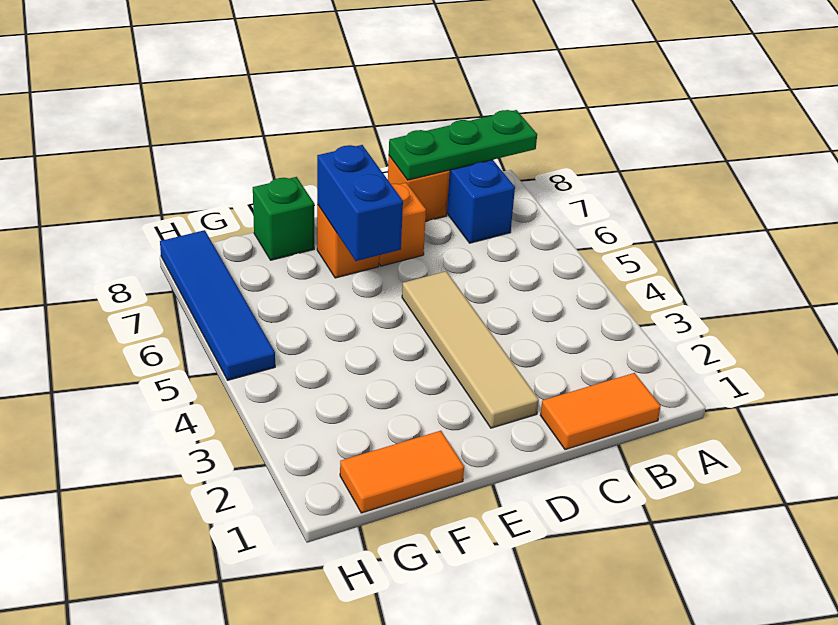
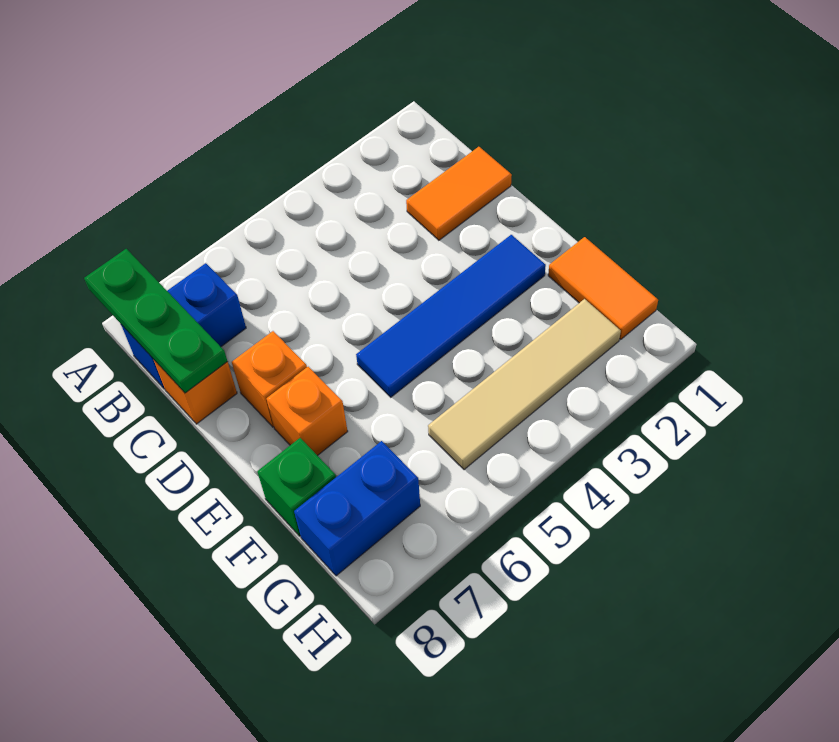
orange tile B1:C1 level 1 -> orange tile C1:C2 level 1
tan tile D2:D5 level 1 -> tan tile G2:G5 level 1
blue brick E6:E7 level 2 -> blue brick G7:G8 level 1
blue tile H5:H8 level 1 -> blue tile E2:E5 level 1

